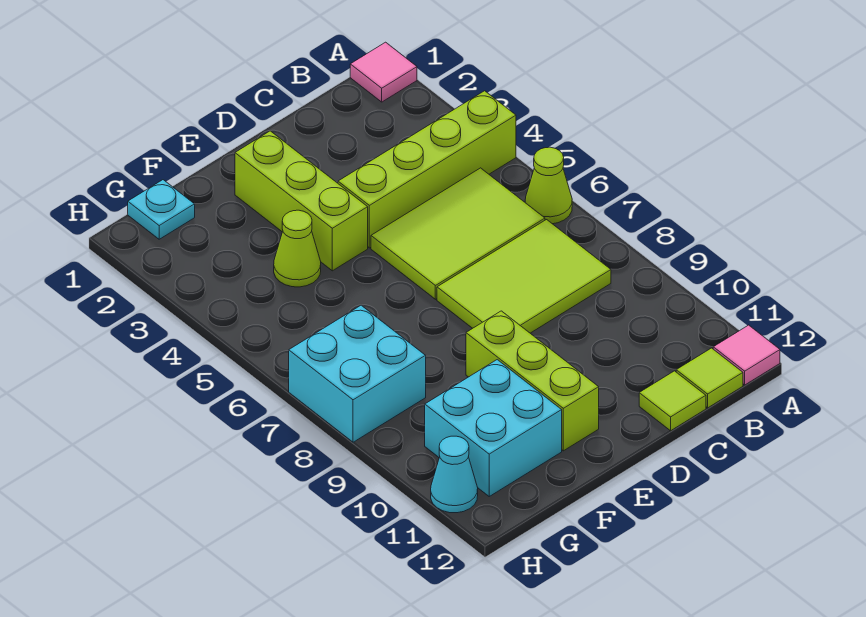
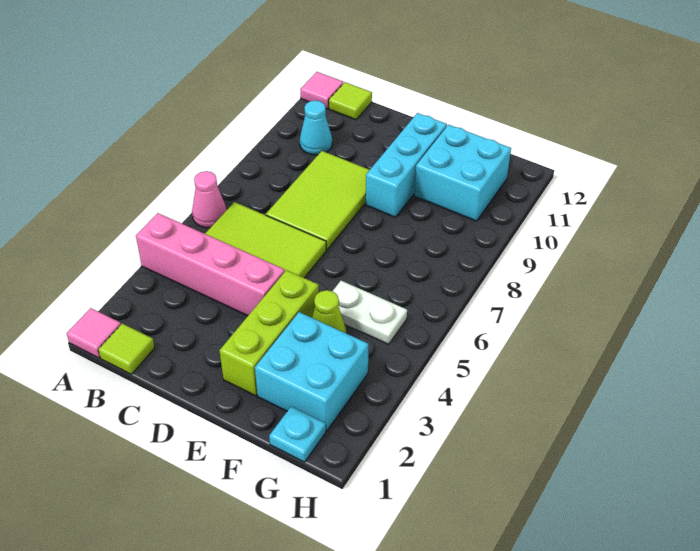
lime brick A4:D4 level 1 -> pink brick A4:D4 level 1
lime cone A6 level 1 -> pink cone A6 level 1
lime tile B7:D8 level 1 -> lime tile C7:D9 level 1
lime tile C12 level 1 -> lime tile B1 level 1
lime brick E9:E11 level 1 -> cyan brick E9:E11 level 1
none -> white plate F5:G5 level 1
cyan brick G7:H8 level 1 -> cyan brick F2:G3 level 1
cyan cone H11 level 1 -> cyan cone B10 level 1

